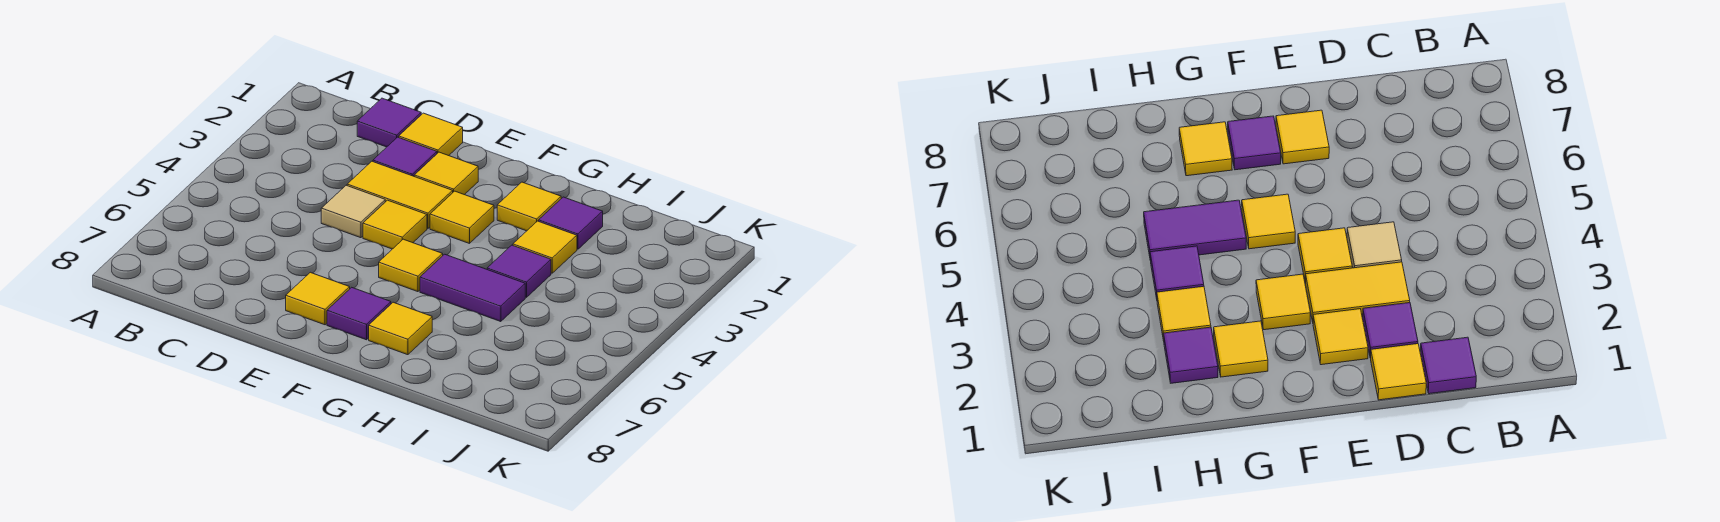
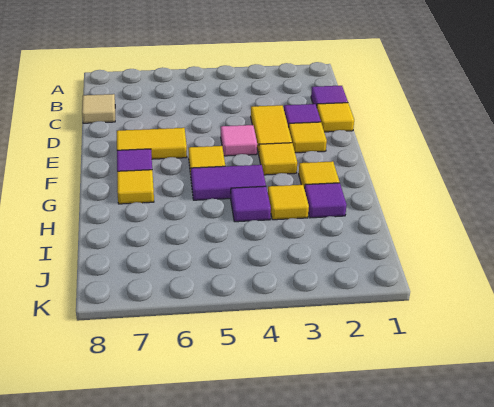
tan tile D4 level 1 -> tan tile C8 level 1
yellow tile E4 level 1 -> pink tile E4 level 1
yellow tile E7 level 1 -> yellow tile E6:E7 level 1
purple tile G5:H5 level 1 -> purple tile G4:G5 level 1

